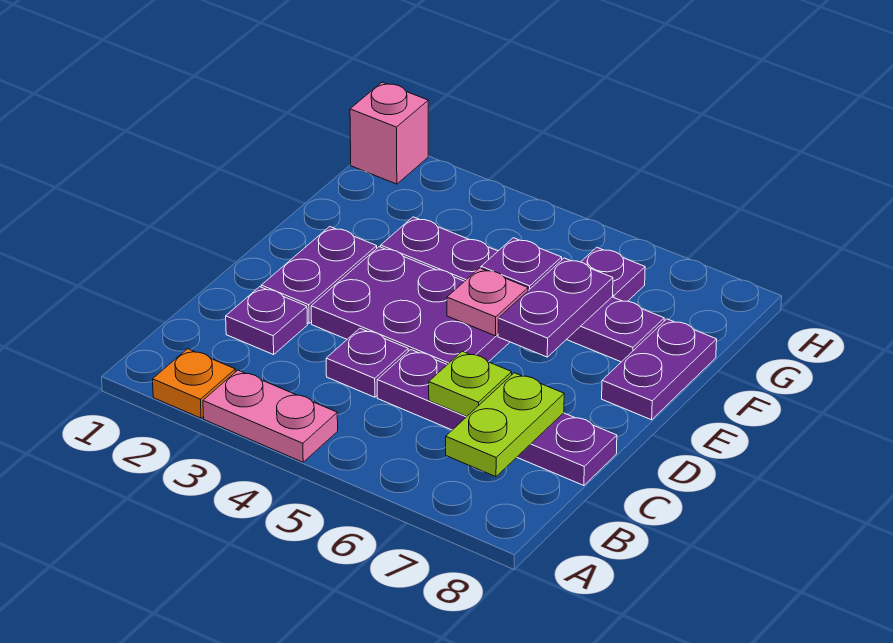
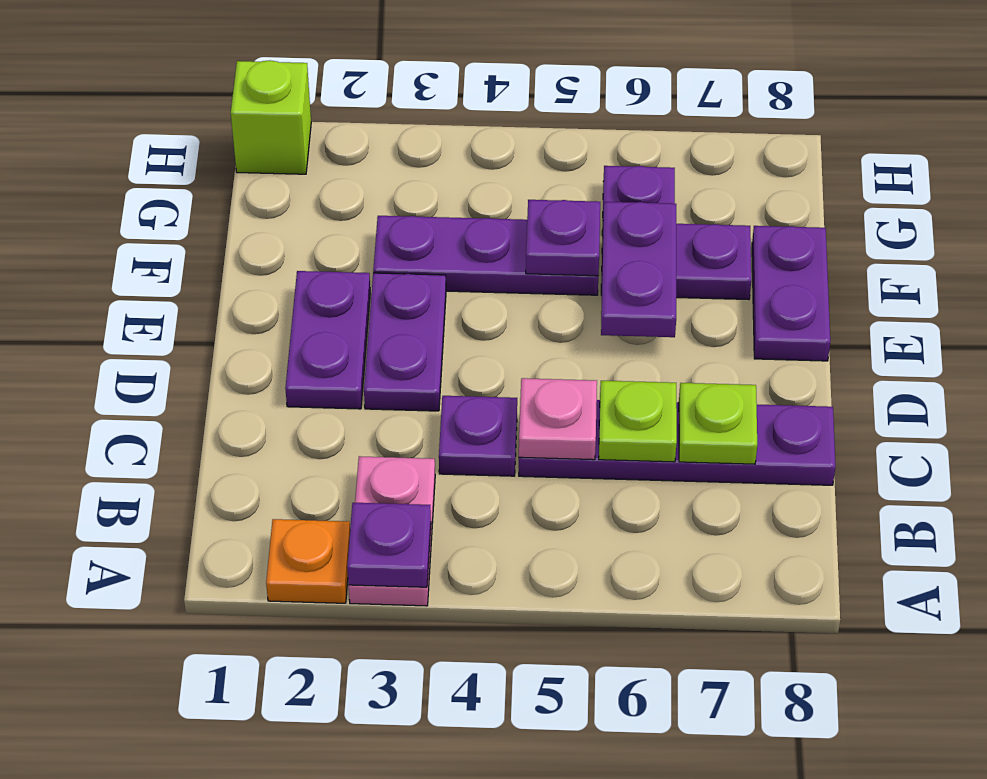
pink plate A3:A4 level 1 -> pink plate A3:B3 level 1
lime plate B7:C7 level 2 -> lime plate C7 level 2
purple plate C2 level 1 -> purple plate A3 level 2
purple plate D3:E5 level 1 -> purple plate D3:E3 level 1
pink plate E5 level 2 -> pink plate C5 level 2
pink brick H1 level 1 -> lime brick H1 level 1

